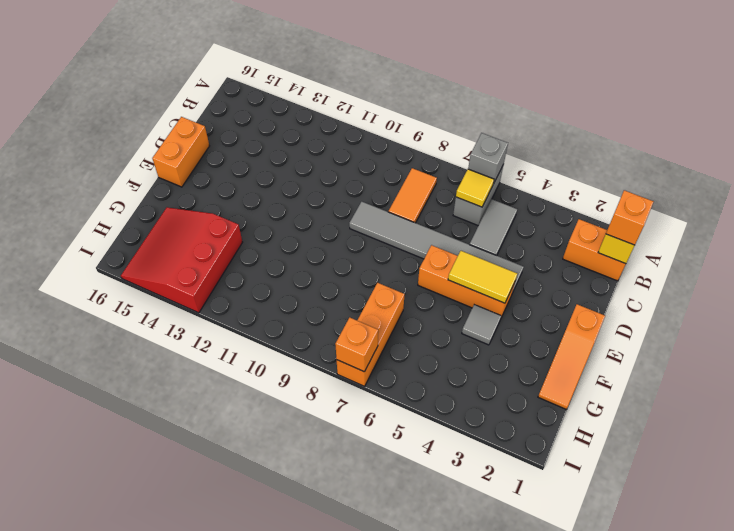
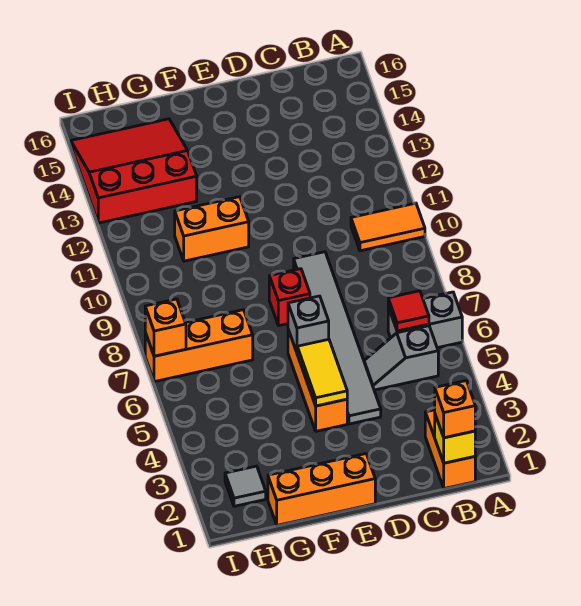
grey brick A6 level 2 -> grey brick E6 level 2
grey tile B5:C5 level 1 -> grey slope B5:C5 level 1 top B
yellow tile B6 level 2 -> red tile B6 level 2
orange tile B8:C8 level 1 -> orange tile A10:B10 level 1
orange brick D16:E16 level 1 -> orange brick F11:G11 level 1
orange slope E1:G1 level 1 top E -> orange brick E1:G1 level 1
none -> red brick E8 level 1
grey tile F4 level 1 -> grey tile H2 level 1

